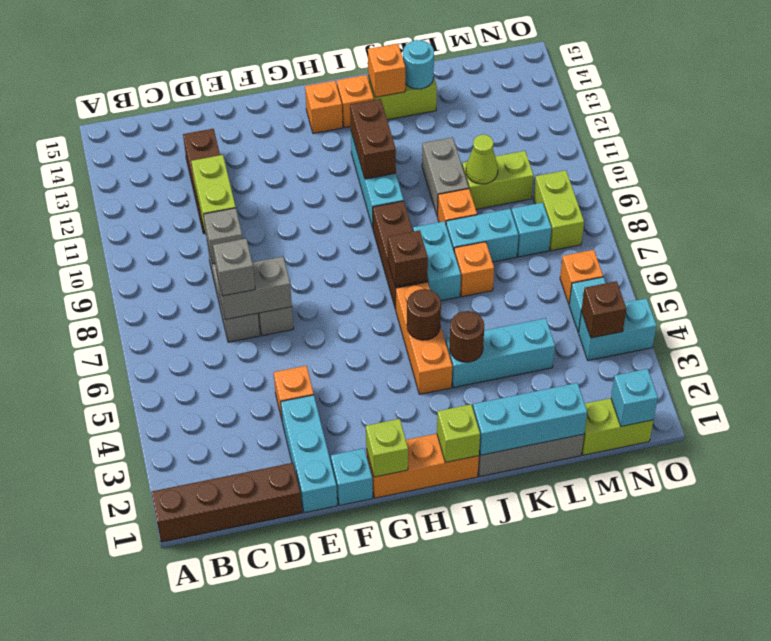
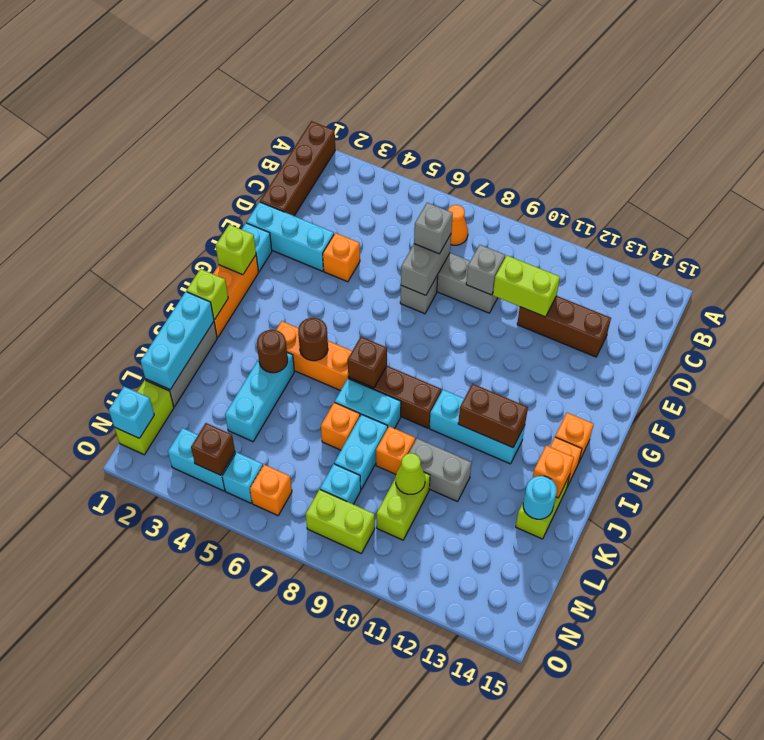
none -> orange cone B7 level 1
cyan brick N4:O4 level 1 -> cyan brick N3:N4 level 1

